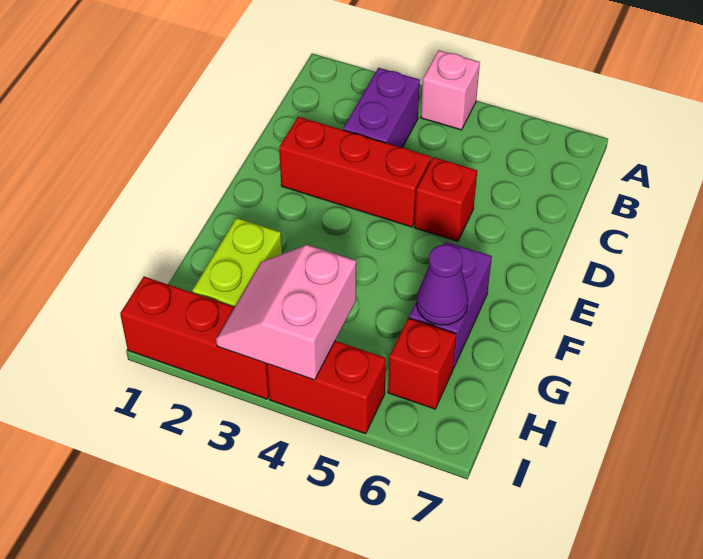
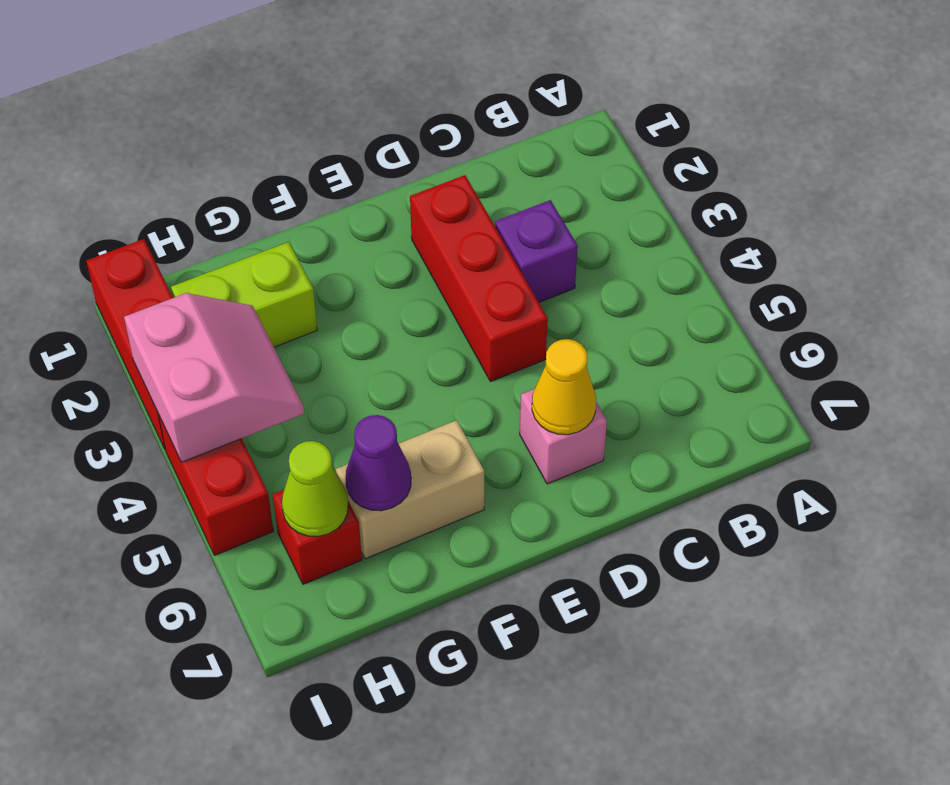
pink brick A4 level 1 -> pink brick D6 level 1
purple brick B3:C3 level 1 -> purple brick C3 level 1
red brick D5 level 1 -> none
none -> yellow cone D6 level 2
purple brick F6:G6 level 1 -> tan brick F6:G6 level 1
pink slope H3:I4 level 2 top 4 -> pink slope H3:I4 level 2 top I
none -> lime cone H6 level 2

